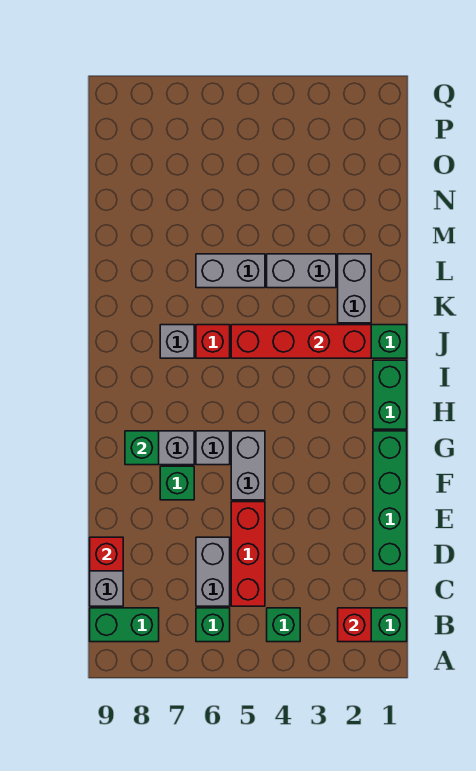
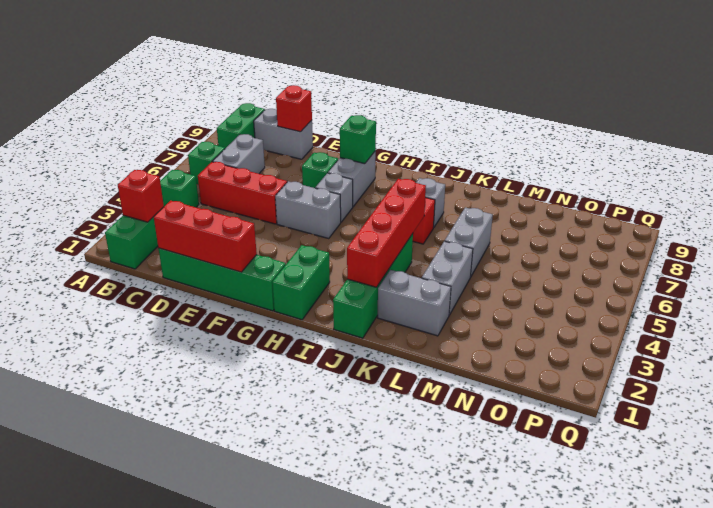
grey brick C6:D6 level 1 -> grey brick C6:C7 level 1
none -> red brick D1:F1 level 2
green brick H1:I1 level 1 -> green brick H1:H2 level 1

